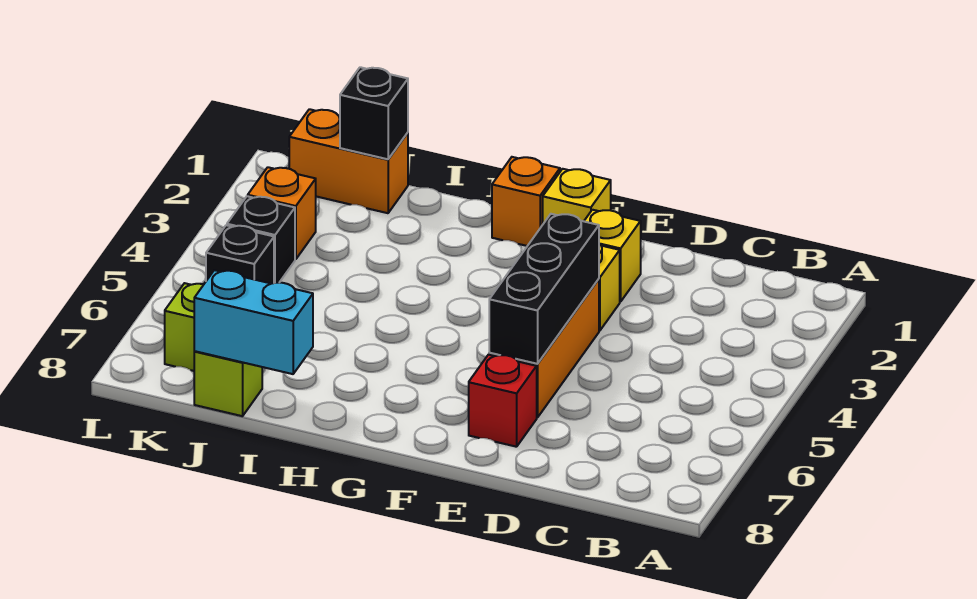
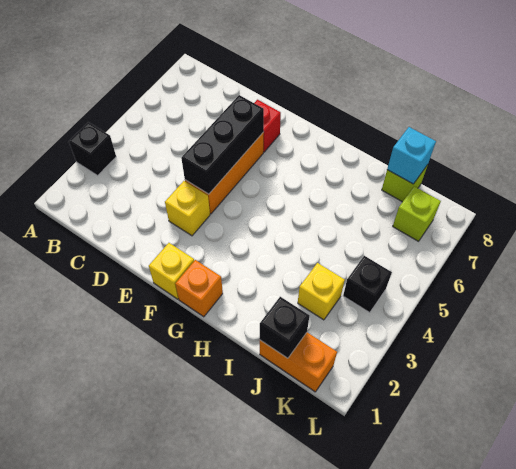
yellow brick E2 level 1 -> yellow brick J3 level 1
cyan brick I8:J8 level 2 -> cyan brick J8 level 2
orange brick K3 level 1 -> none
black brick K5 level 1 -> black brick A3 level 1

